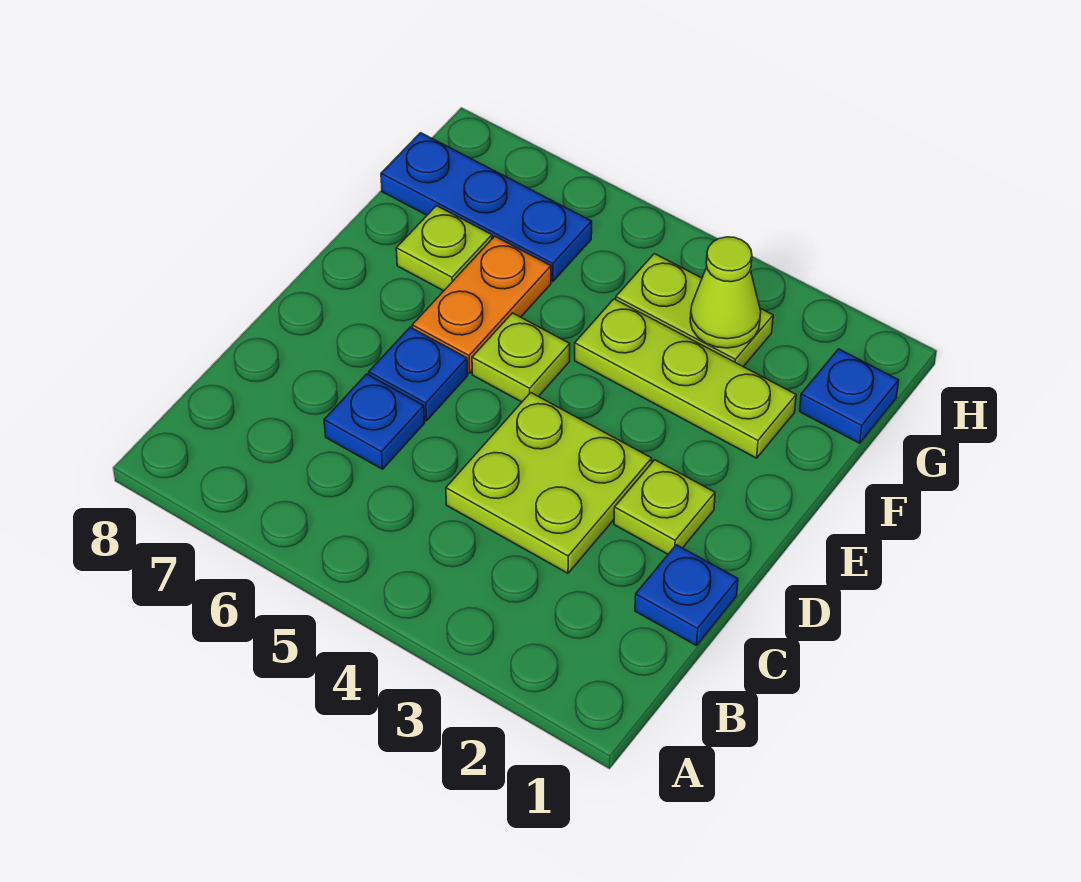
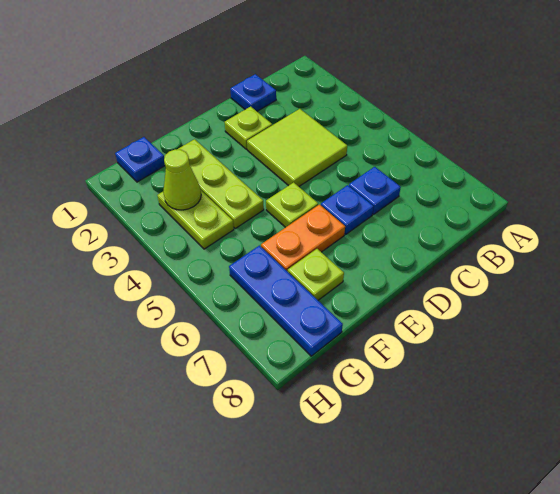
lime plate C3:D4 level 1 -> lime tile C3:D4 level 1

